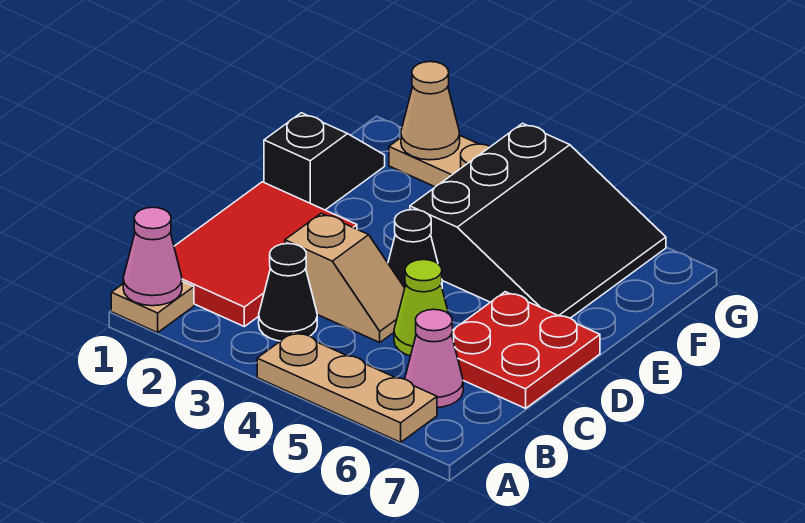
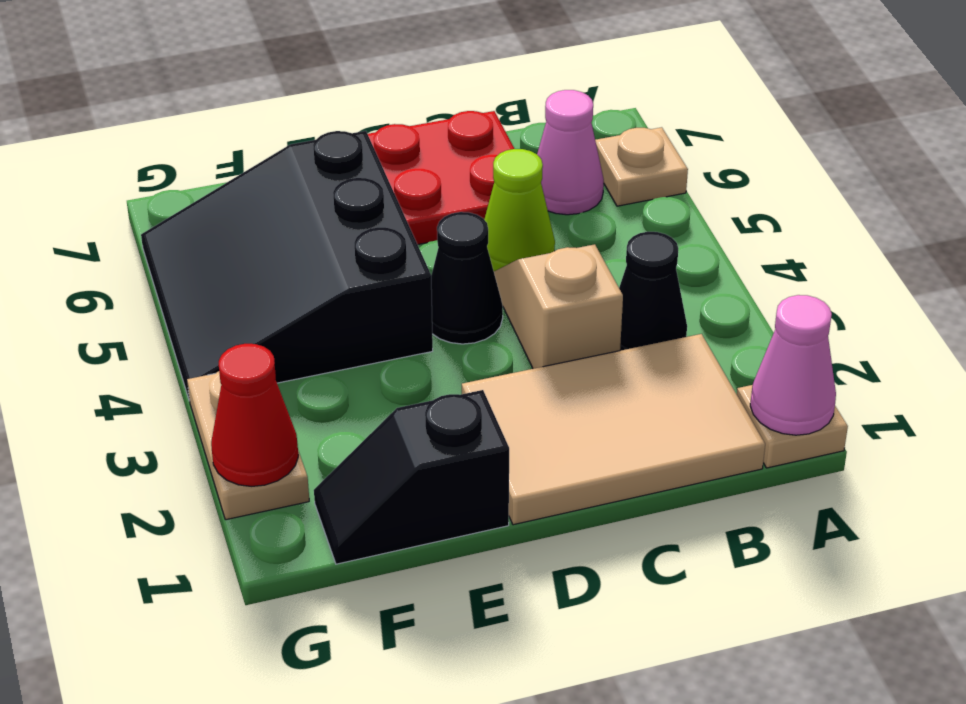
tan plate A4:A6 level 1 -> tan plate A6 level 1
red tile B1:D2 level 1 -> tan tile B1:D2 level 1
black slope E4:G6 level 1 top 4 -> black slope E4:G6 level 1 top E
tan cone G2 level 2 -> red cone G2 level 2

